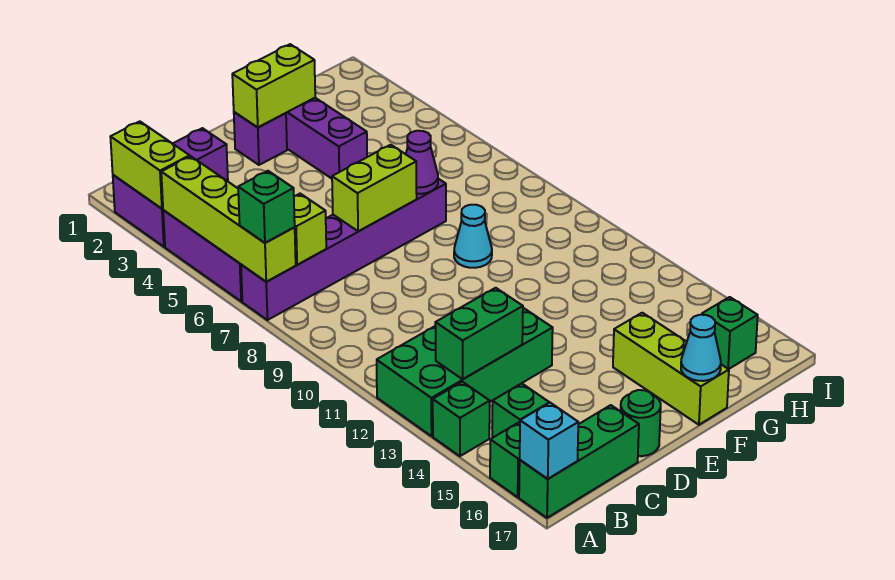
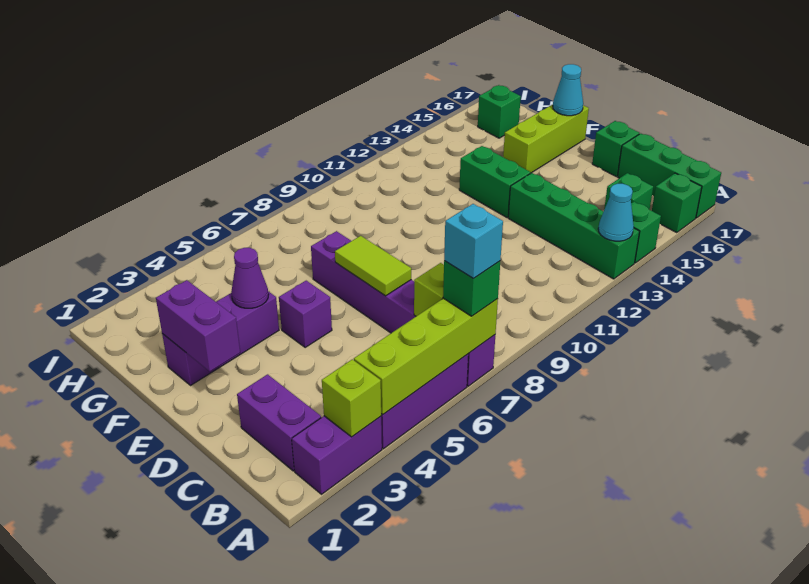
lime brick A2:A3 level 2 -> lime brick A3 level 2
green brick A12:D13 level 1 -> green brick A13:D13 level 1
cyan brick A17 level 2 -> cyan brick A7 level 4
green brick B13:C13 level 2 -> green brick E13:F13 level 1
lime brick D7:E7 level 2 -> lime tile D7:E7 level 2
green round brick D17 level 1 -> green brick D17 level 1
purple brick E2 level 1 -> purple brick E5 level 1
lime brick E2:F2 level 2 -> purple brick E2:F2 level 2
purple cone F7 level 2 -> purple cone F4 level 2
cyan cone F9 level 1 -> cyan cone A13 level 2

